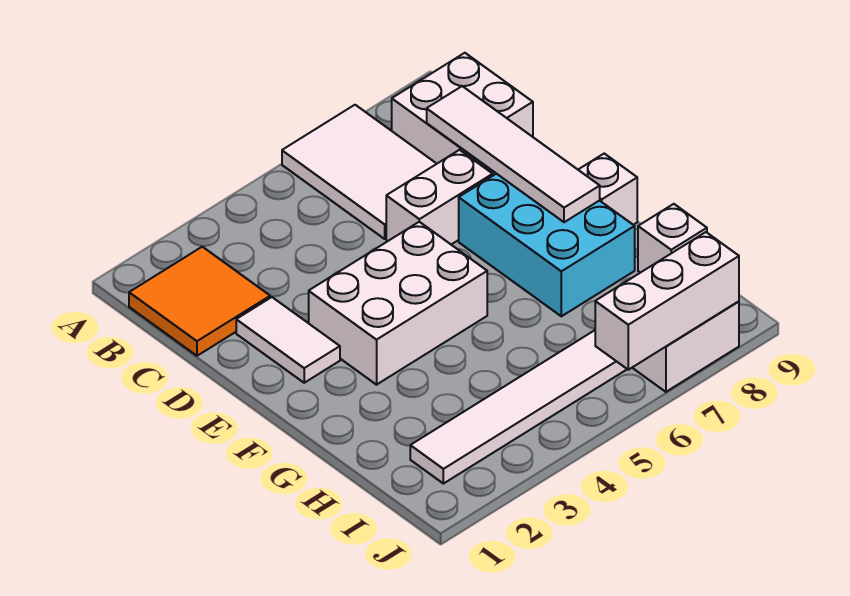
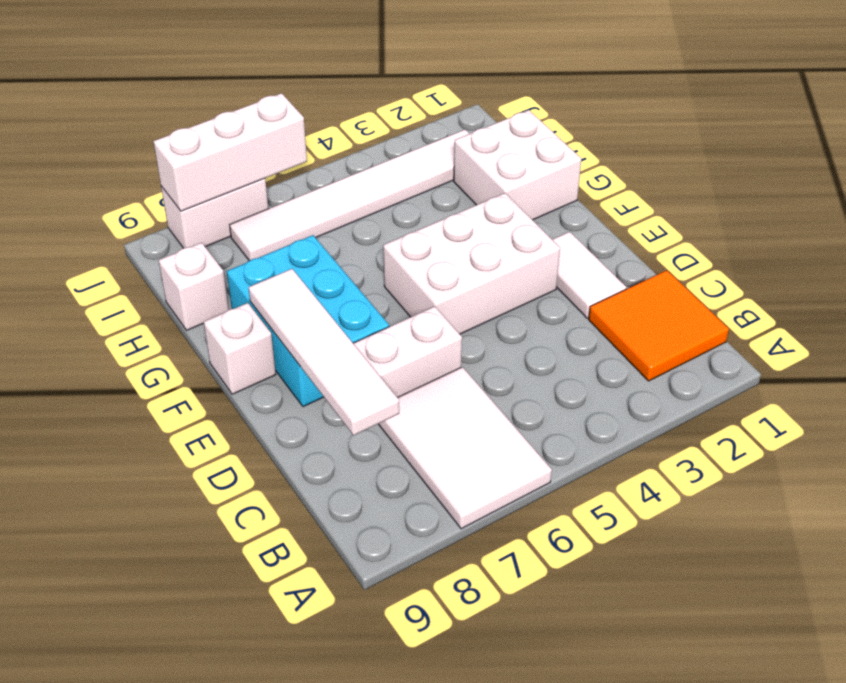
white brick B8:C9 level 1 -> white brick G1:H2 level 1

